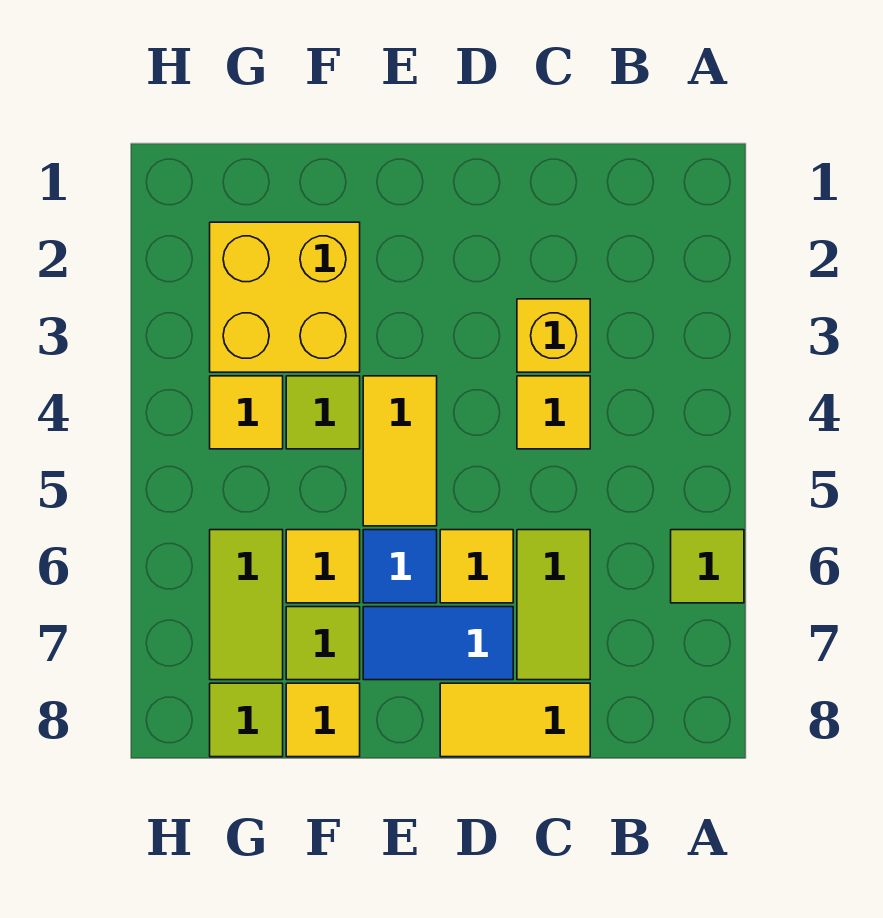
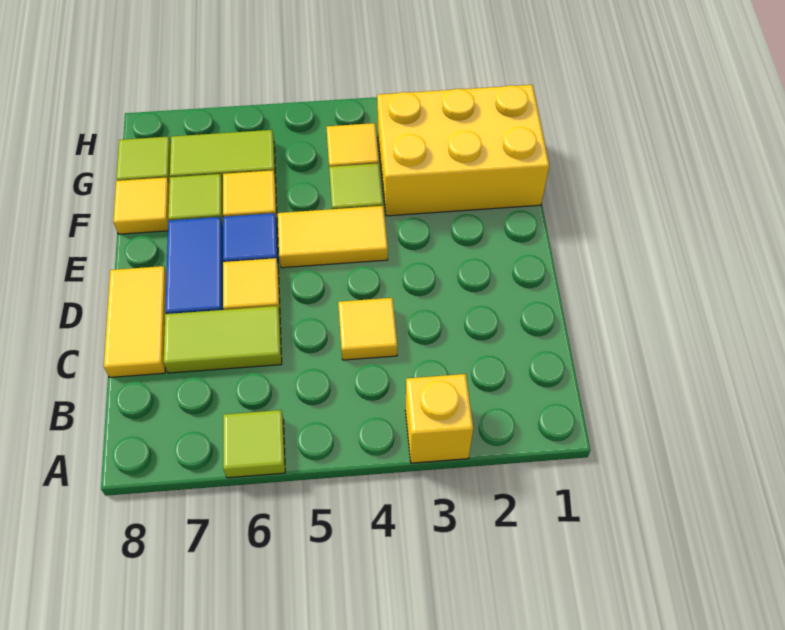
yellow brick C3 level 1 -> yellow brick A3 level 1
yellow brick F2:G3 level 1 -> yellow brick F1:G3 level 1

